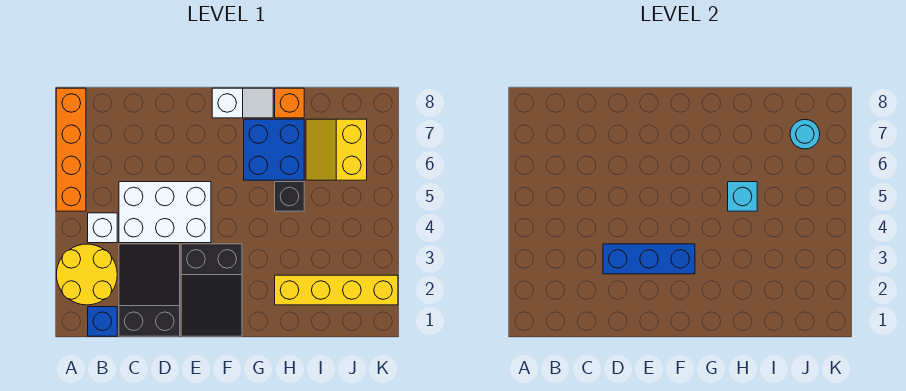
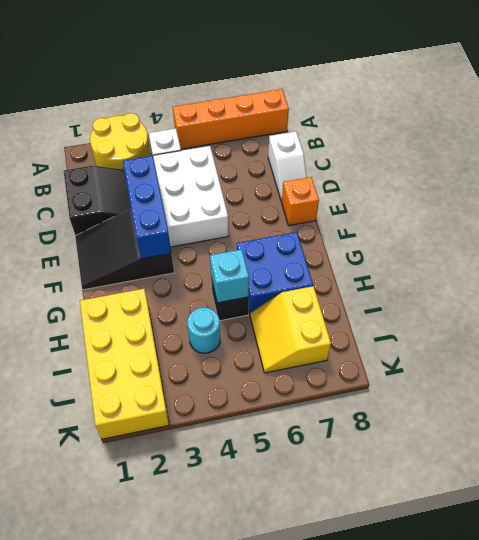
blue brick B1 level 1 -> none
white slope F8:G8 level 1 top F -> white slope C8:D8 level 1 top C
yellow brick H2:K2 level 1 -> yellow brick H1:K2 level 1
orange brick H8 level 1 -> orange brick E8 level 1
yellow slope I6:J7 level 1 top J -> yellow slope I6:J7 level 1 top 7
cyan round brick J7 level 2 -> cyan round brick I4 level 1

